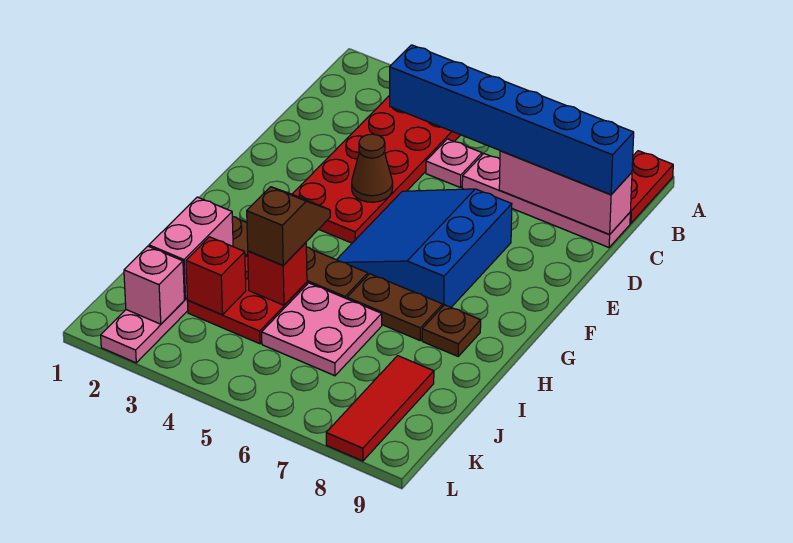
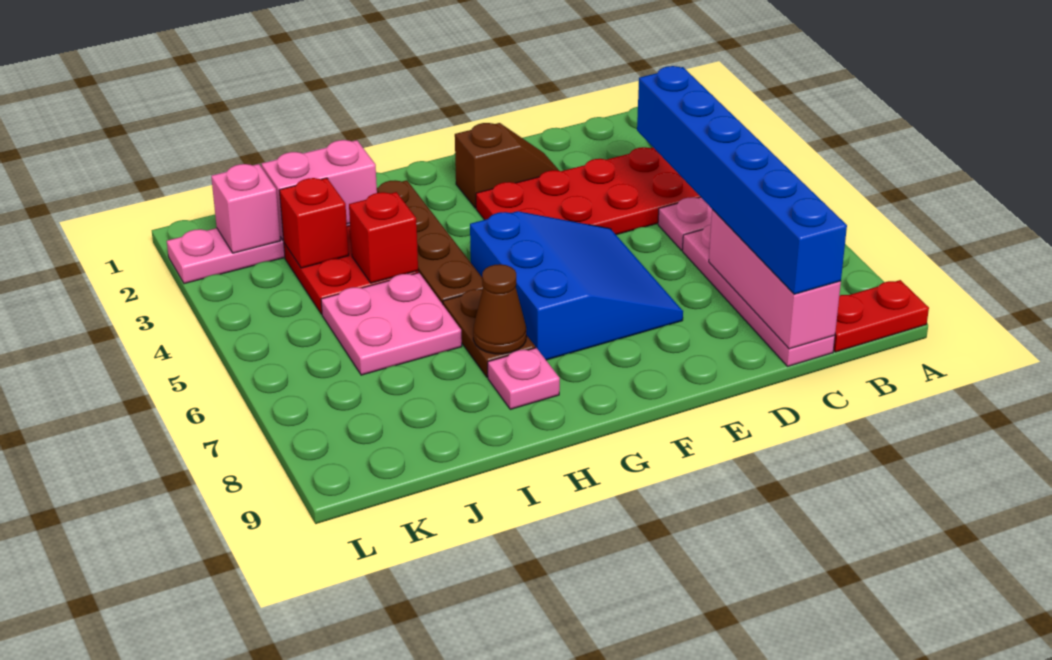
brown cone E4 level 2 -> brown cone H7 level 2
blue slope E5:G7 level 1 top 7 -> blue slope E5:G7 level 1 top G
brown slope H4:I4 level 3 top I -> brown slope E2:F2 level 1 top F
brown plate H8 level 1 -> pink plate H8 level 1
red tile J8:L8 level 1 -> none

